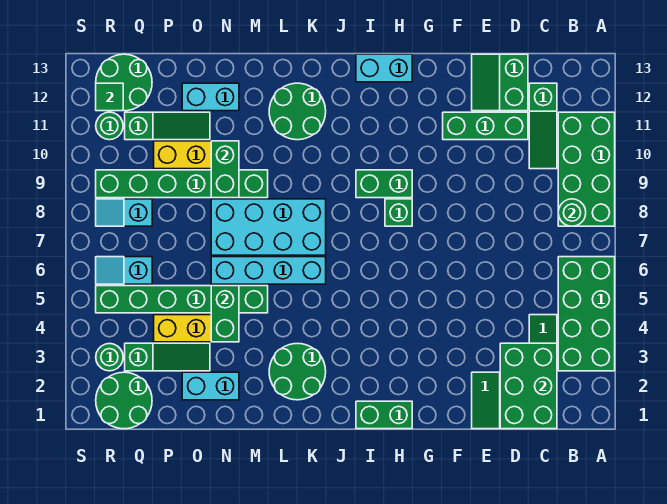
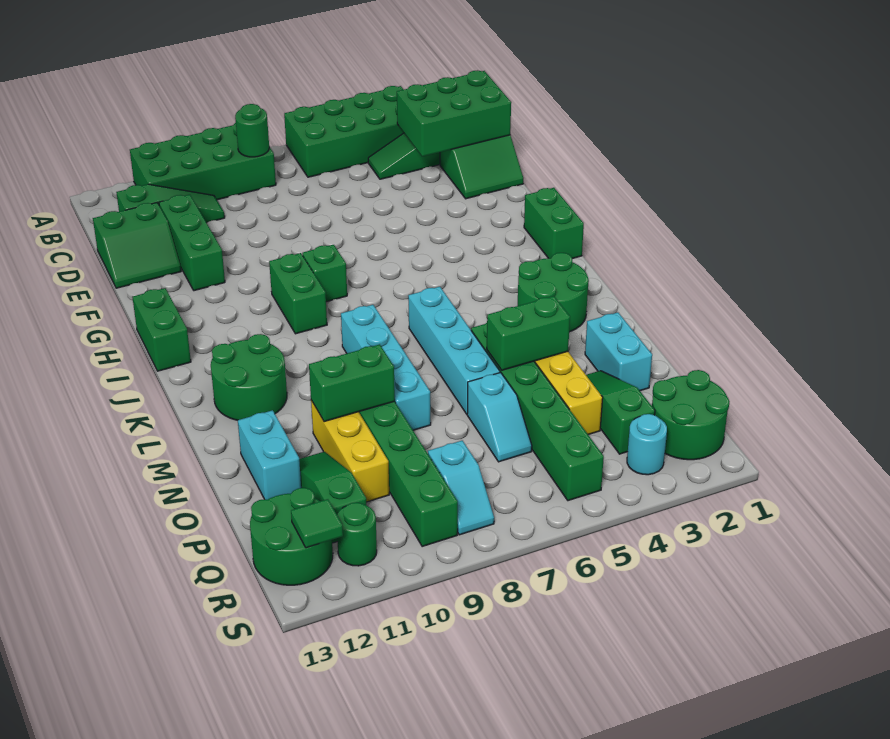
cyan brick H13:I13 level 1 -> green brick H13:I13 level 1
cyan brick K7:N8 level 1 -> cyan brick K8:N8 level 1
cyan slope Q6:R6 level 1 top Q -> cyan slope O6:P6 level 1 top O
green round brick R3 level 1 -> cyan round brick R3 level 1

